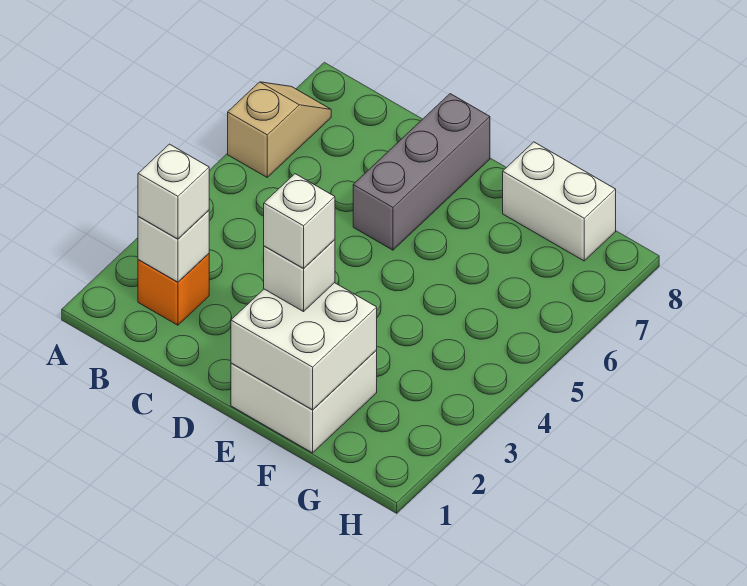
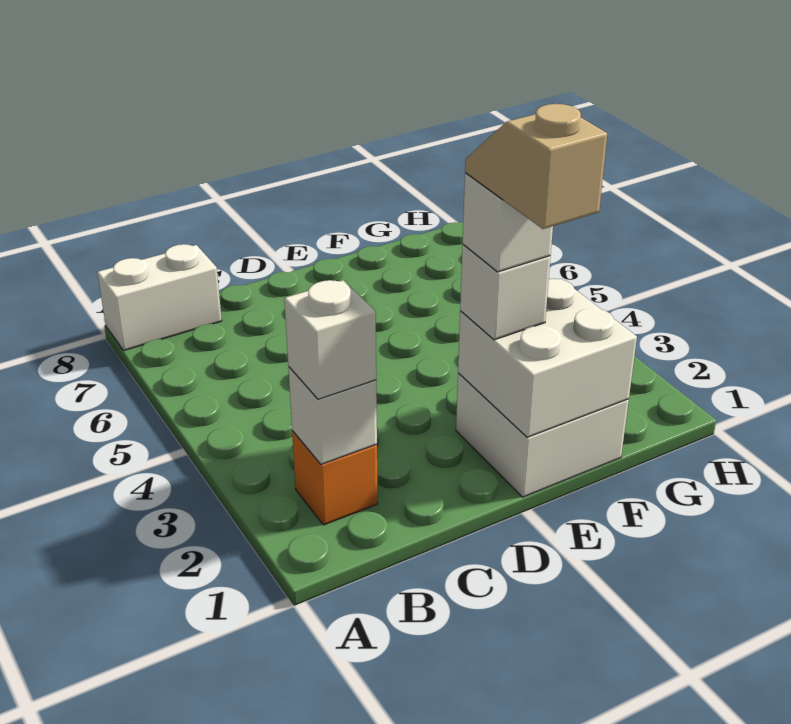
tan slope A6:A7 level 1 top 6 -> tan slope E1:E2 level 5 top 1
grey brick D6:D8 level 1 -> none
white brick F8:G8 level 1 -> white brick A8:B8 level 1

